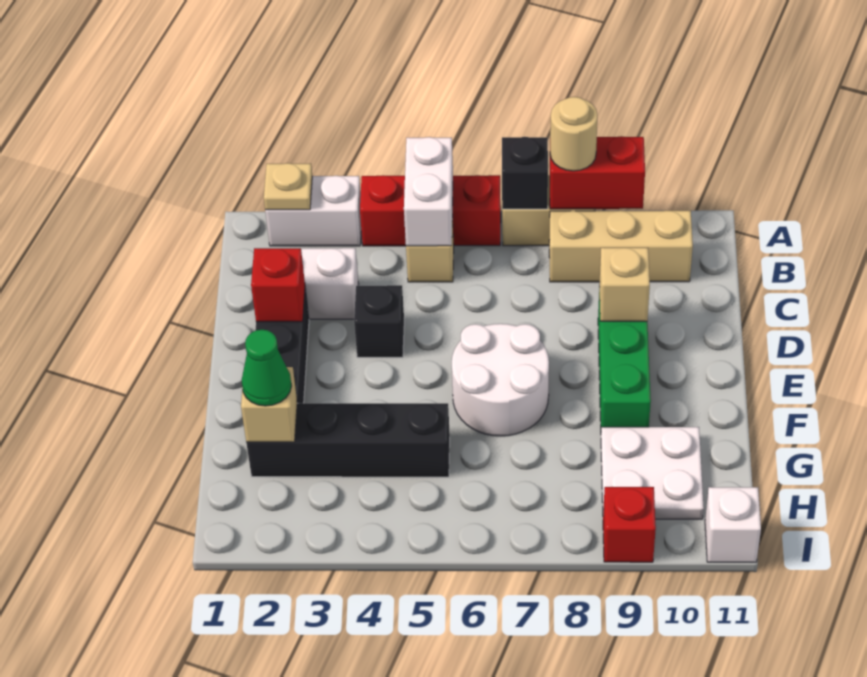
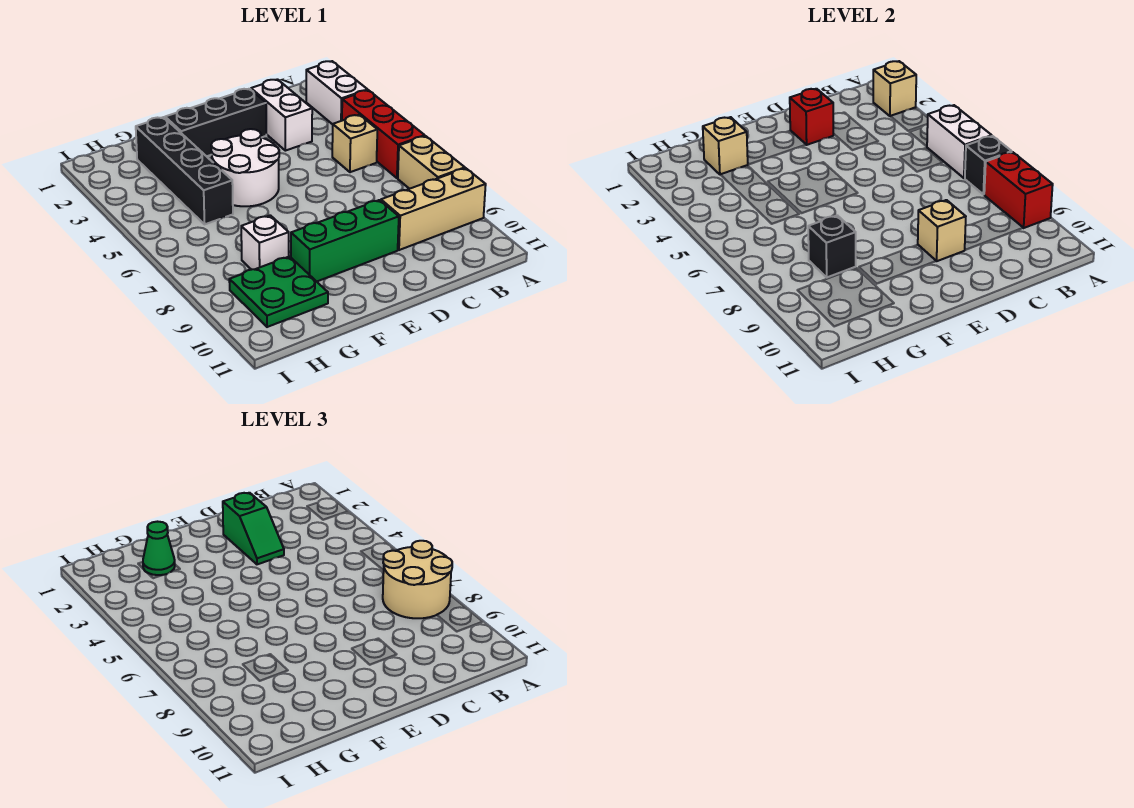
tan plate A2 level 2 -> tan brick A2 level 2
white brick A5:B5 level 2 -> white brick A5:A6 level 2
tan round brick A8 level 3 -> tan round brick A7:B8 level 3
tan brick B8:B10 level 1 -> tan brick A9:C9 level 1
none -> green slope D2:D3 level 3 top 2
black brick D4 level 1 -> black brick G8 level 2
white round brick E6:F7 level 1 -> white round brick E4:F5 level 1
white plate G9:H10 level 1 -> green plate G9:H10 level 1
red brick I9 level 1 -> none
white brick I11 level 1 -> white brick G8 level 1

